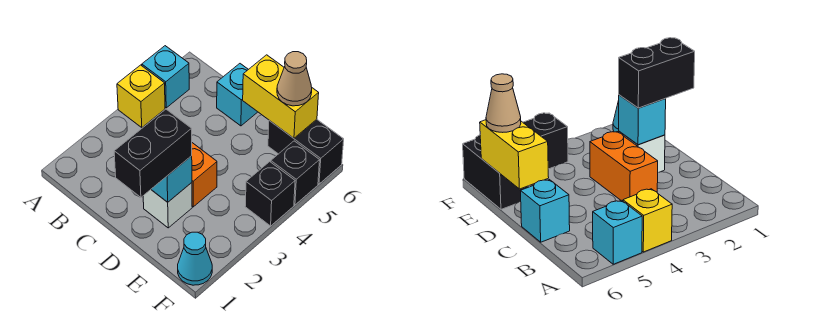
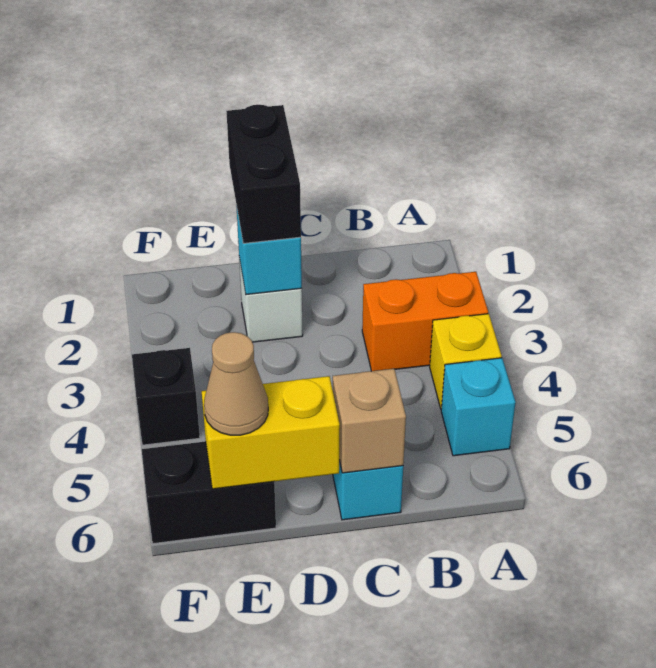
orange brick C3:D3 level 1 -> orange brick A3:B3 level 1
none -> tan brick C6 level 2
cyan cone F1 level 1 -> none
black brick F5 level 1 -> none

